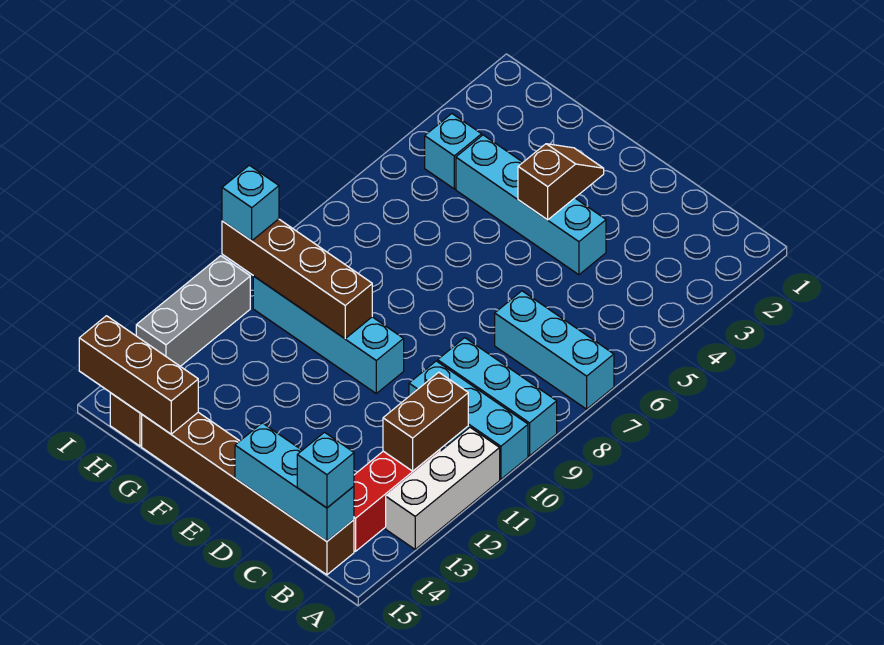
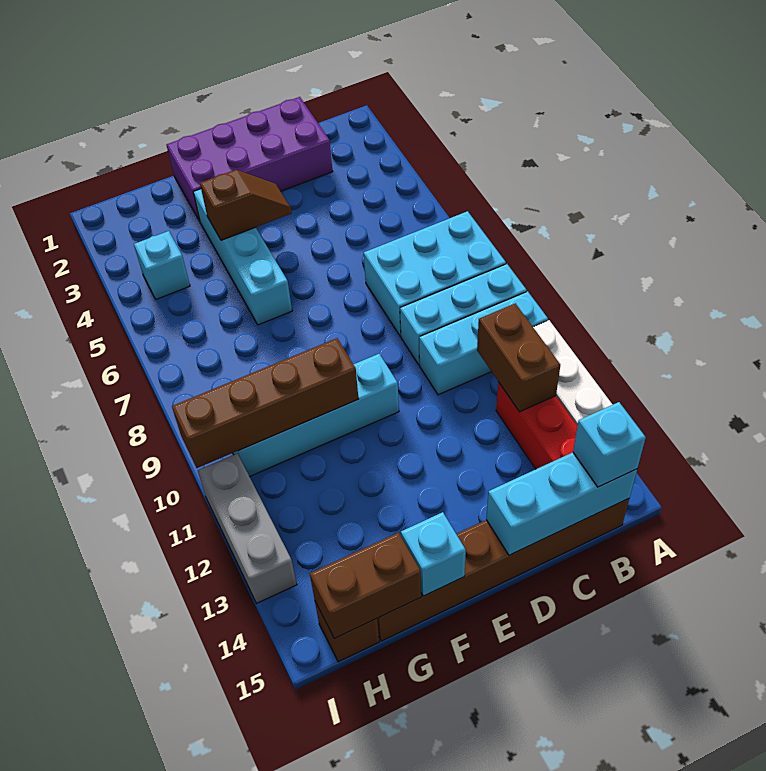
cyan brick A7:C7 level 1 -> cyan brick A7:C8 level 1
none -> purple brick C1:F2 level 1
cyan brick D4:G4 level 1 -> cyan brick F3:F6 level 1
brown slope E3:E4 level 2 top 4 -> brown slope E4:F4 level 2 top F
brown brick G15:I15 level 2 -> brown brick G15:H15 level 2
cyan brick I10 level 3 -> cyan brick F15 level 2

